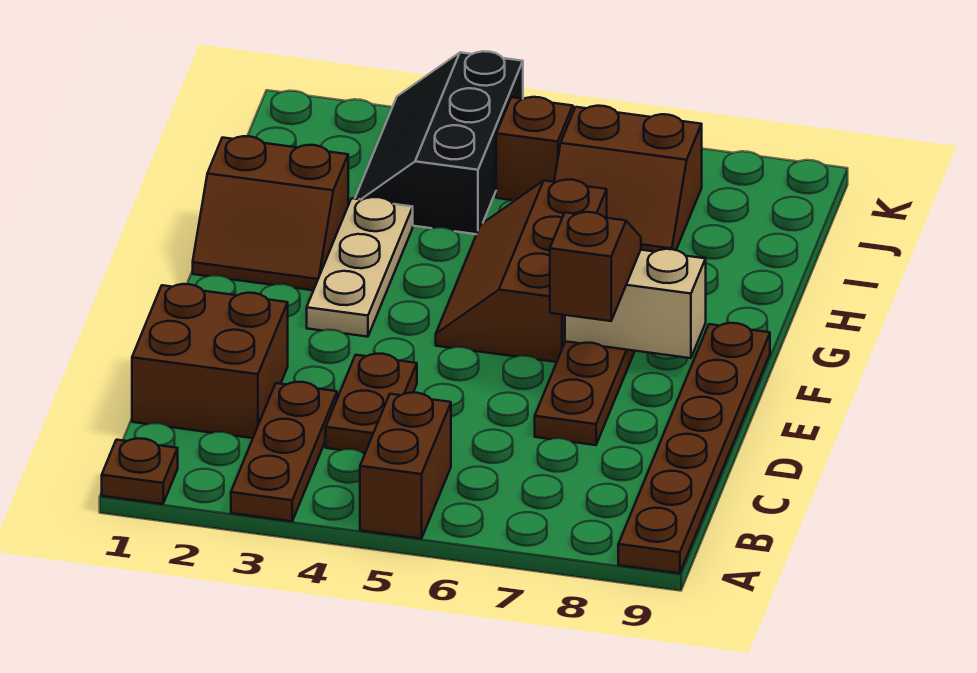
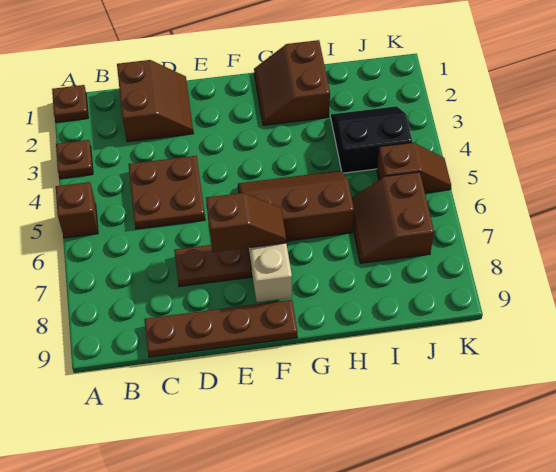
brown plate A3:C3 level 1 -> brown plate A3 level 1
brown brick A5:B5 level 1 -> brown brick A5 level 1
brown plate A9:F9 level 1 -> brown plate C9:F9 level 1
brown brick C1:D2 level 1 -> brown slope C1:D2 level 1 top C
brown plate C4:D4 level 1 -> brown plate C4:D5 level 1
tan plate F3:H3 level 1 -> none
black slope I3:K4 level 1 top 4 -> black slope I3:J4 level 1 top 4

